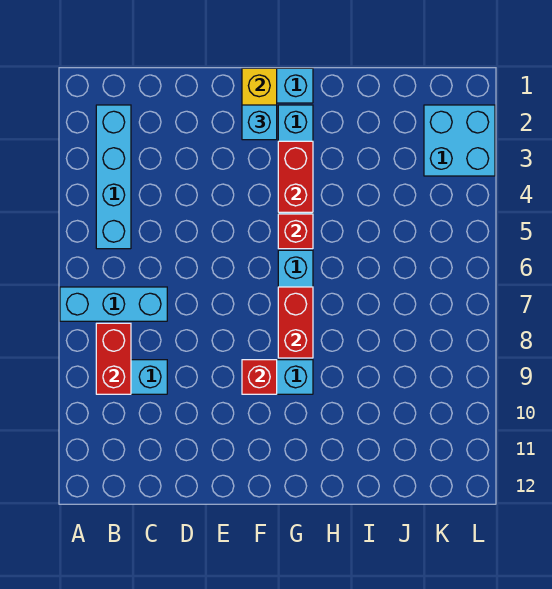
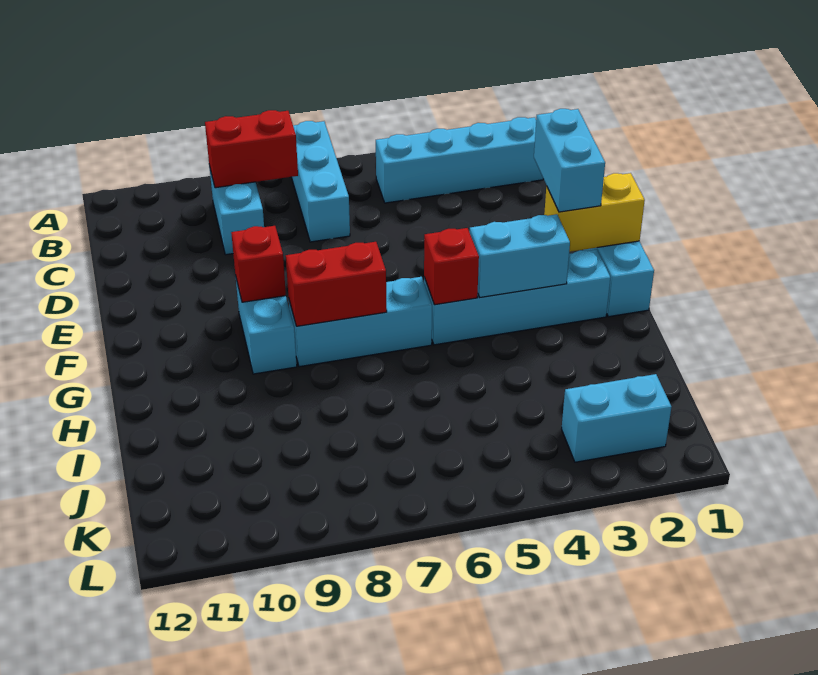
cyan brick F2 level 3 -> cyan brick E2:F2 level 3
red brick G3:G4 level 2 -> cyan brick G3:G4 level 2
cyan brick K2:L3 level 1 -> cyan brick K2:K3 level 1

